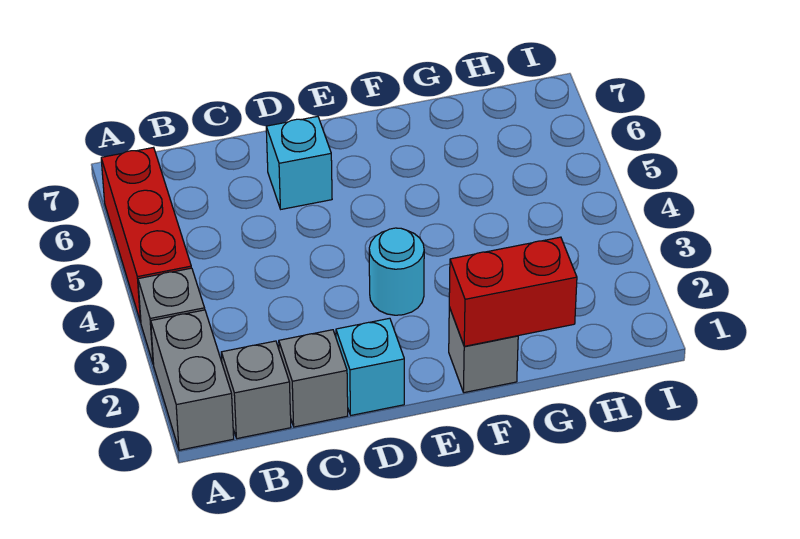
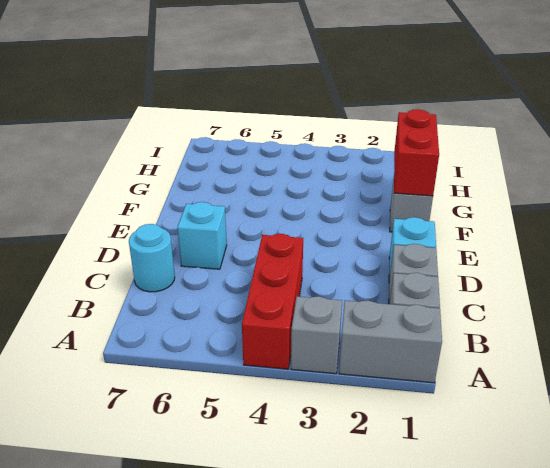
red brick A4:A6 level 1 -> red brick A4:C4 level 1
cyan round brick E3 level 1 -> cyan round brick C7 level 1

